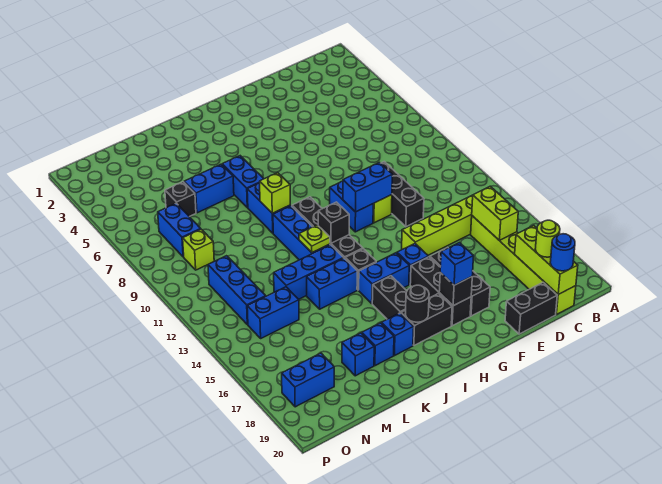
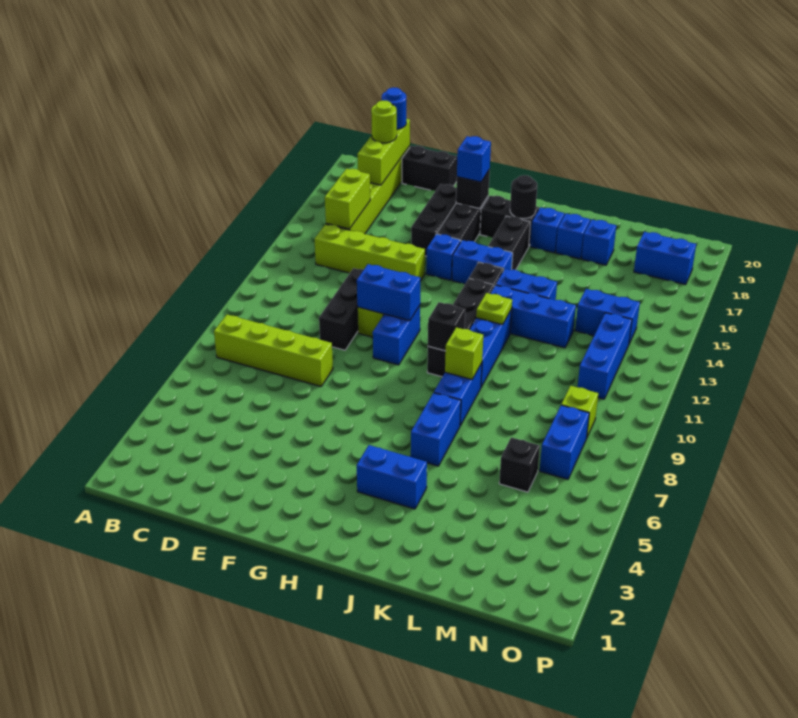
none -> lime brick B8:E8 level 1
black brick I12 level 2 -> black brick I10 level 2
blue brick K6:L6 level 1 -> blue brick I4:J4 level 1

